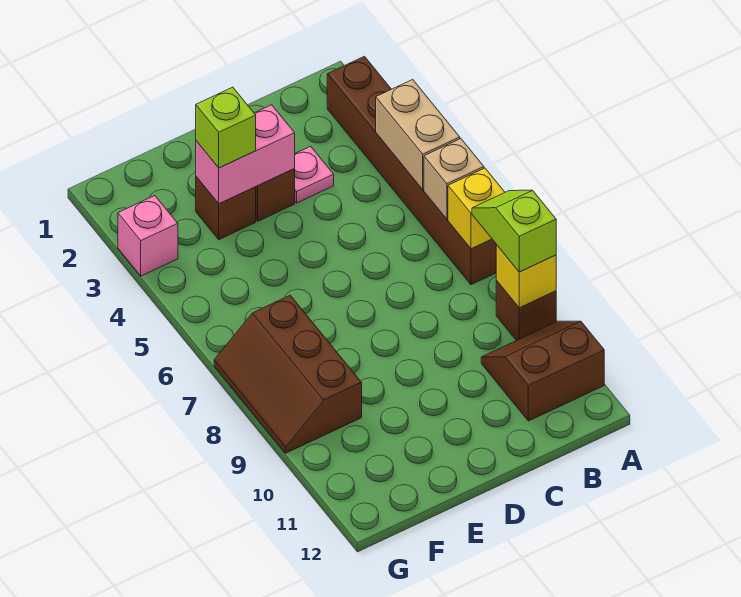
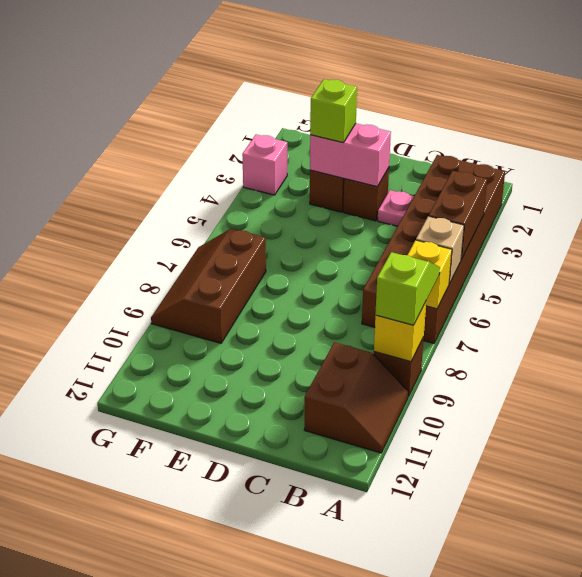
brown brick A2:A7 level 1 -> brown brick A2:B7 level 1
tan brick A4:A5 level 2 -> brown brick A4:A5 level 2
brown slope A10:B11 level 1 top 11 -> brown slope A10:B11 level 1 top B

